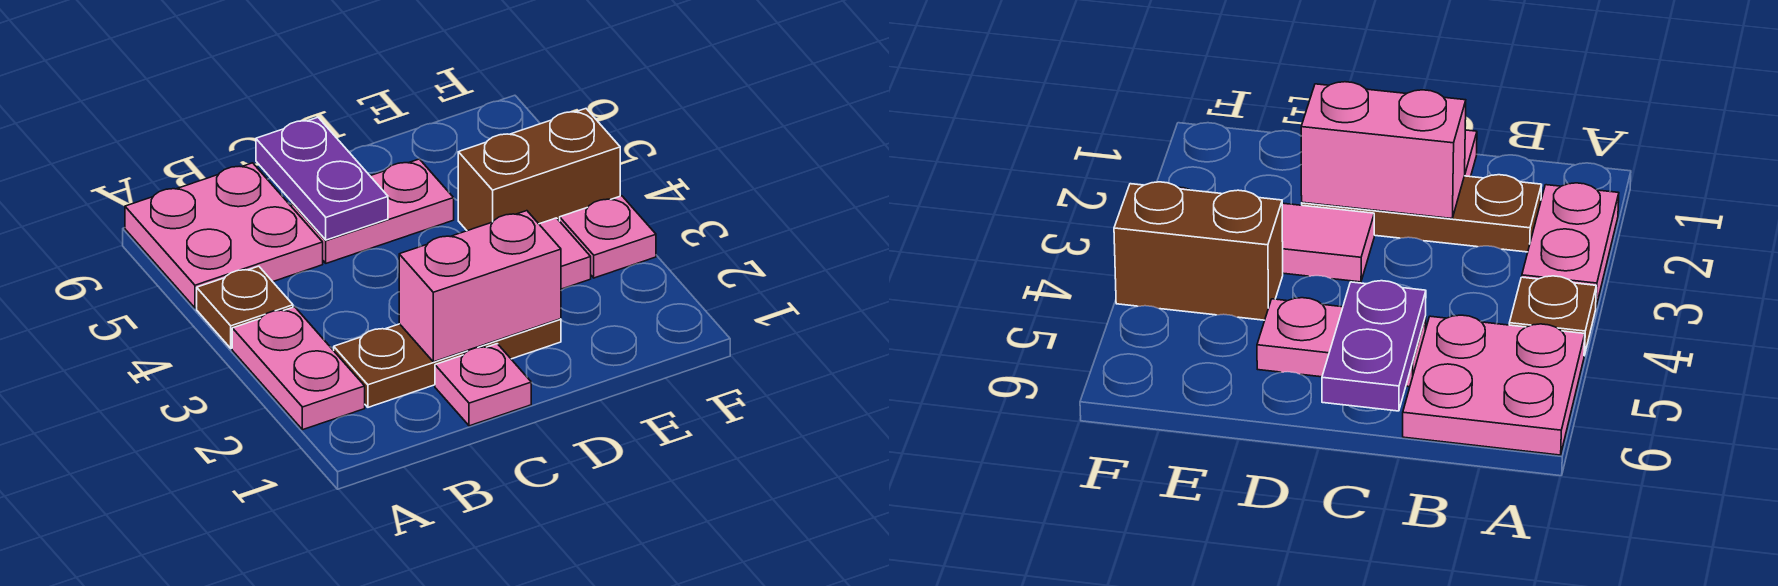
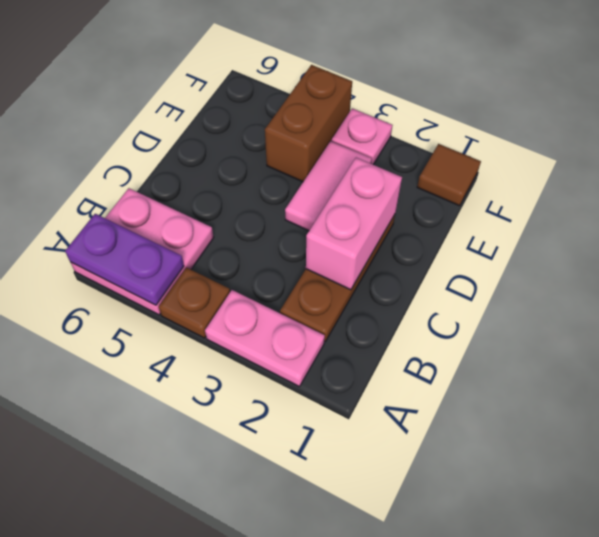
pink plate C1 level 1 -> none
pink plate C5:D5 level 1 -> none
purple plate C5:C6 level 2 -> purple plate A5:A6 level 2
none -> brown tile F1 level 1

